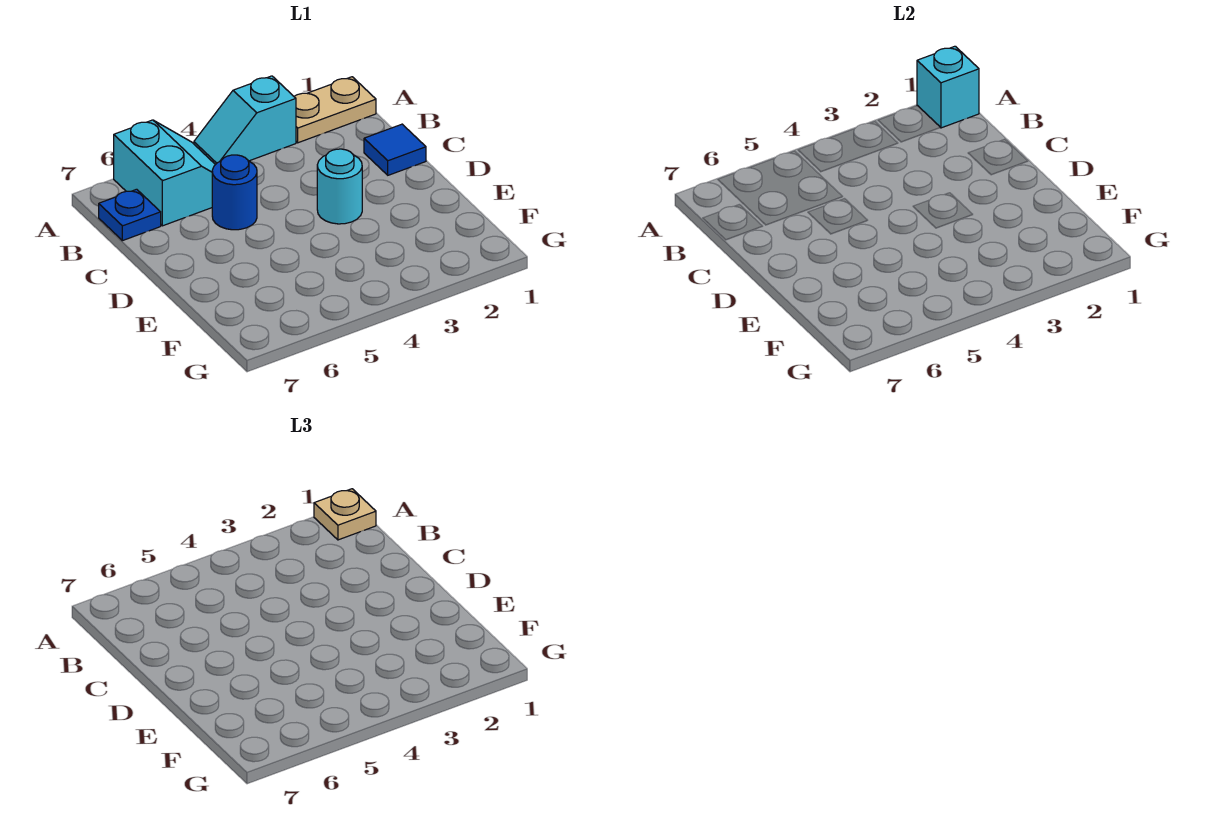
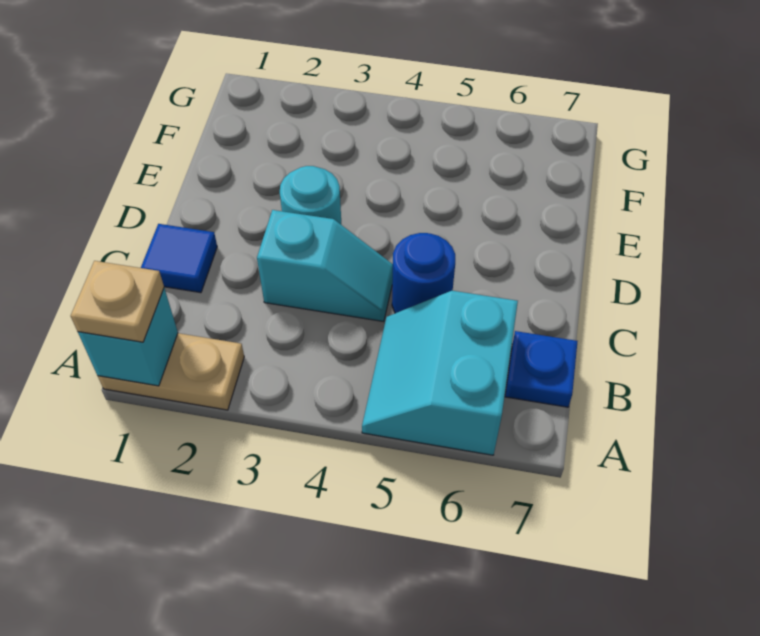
cyan slope A3:A4 level 1 top 3 -> cyan slope C3:C4 level 1 top 3

